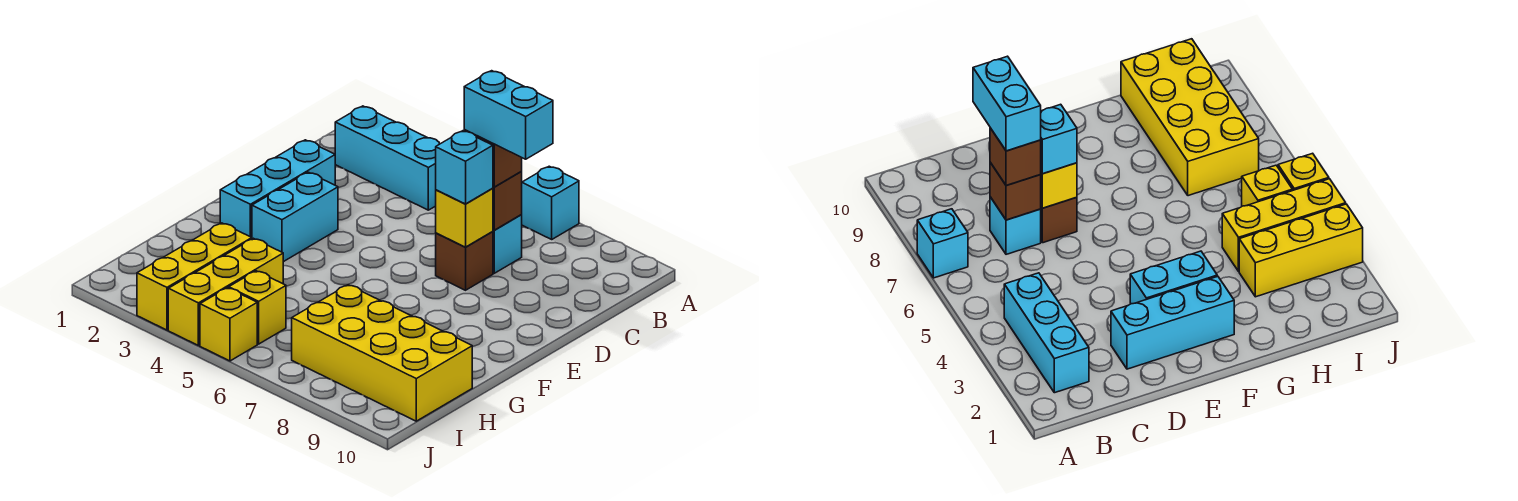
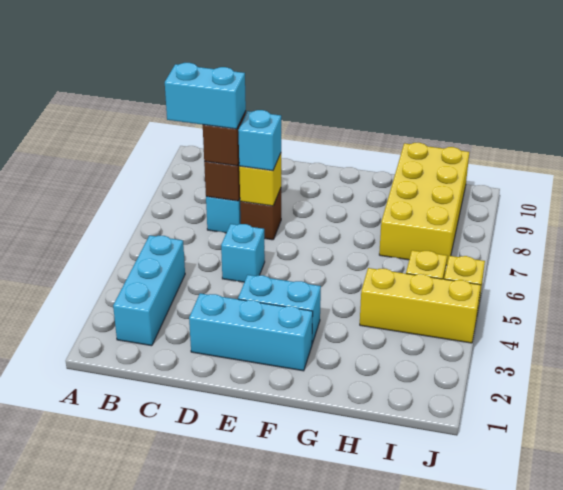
cyan brick A7 level 1 -> cyan brick D5 level 1
cyan brick C7:C8 level 4 -> cyan brick B7:C7 level 4
yellow brick H3:J3 level 1 -> none

